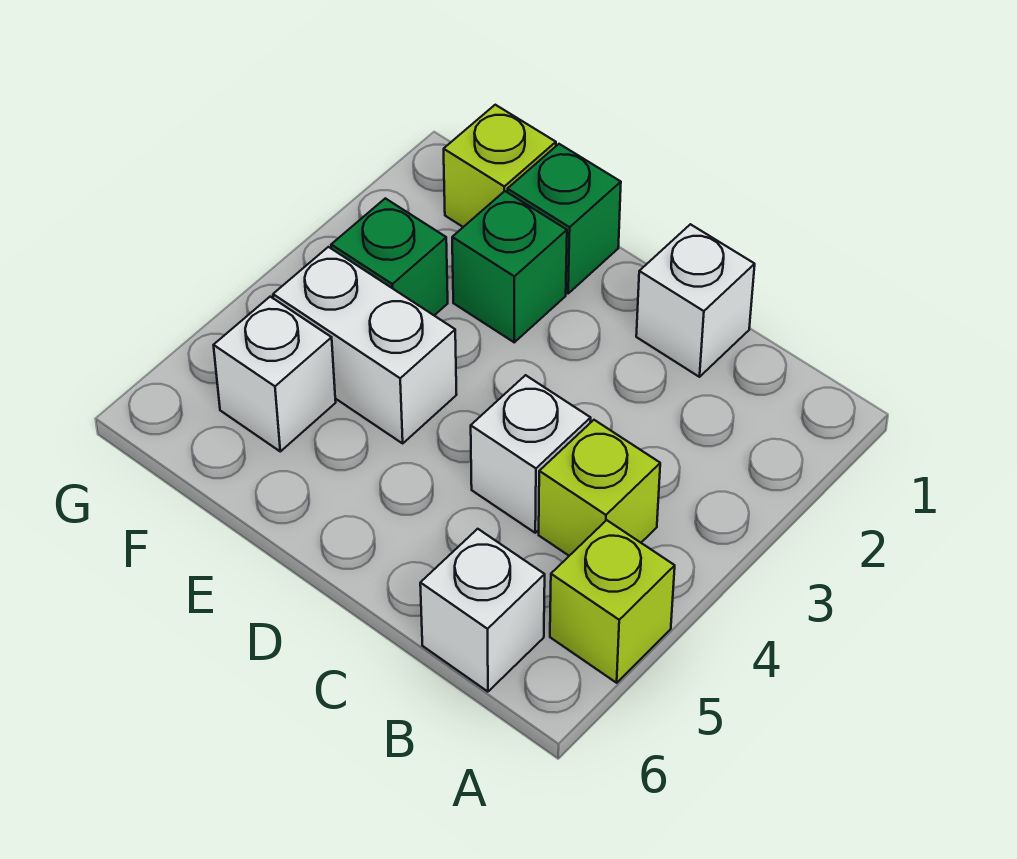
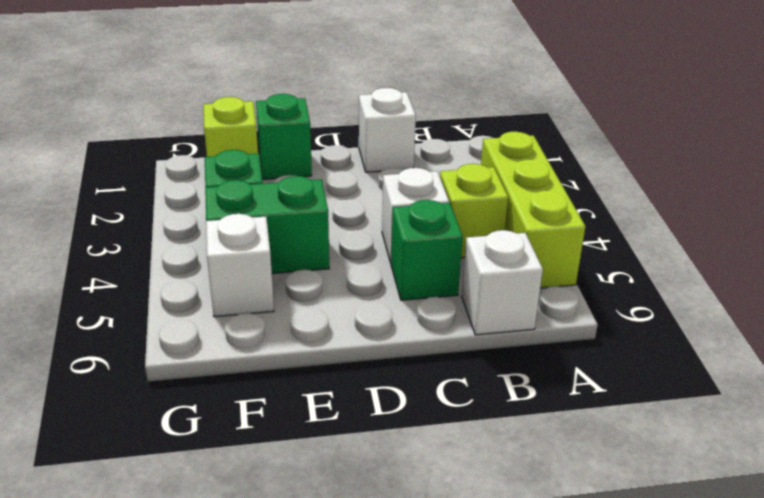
lime brick A5 level 1 -> lime brick A3:A5 level 1
green brick E2 level 1 -> green brick C5 level 1
white brick E4:F4 level 1 -> green brick E4:F4 level 1

